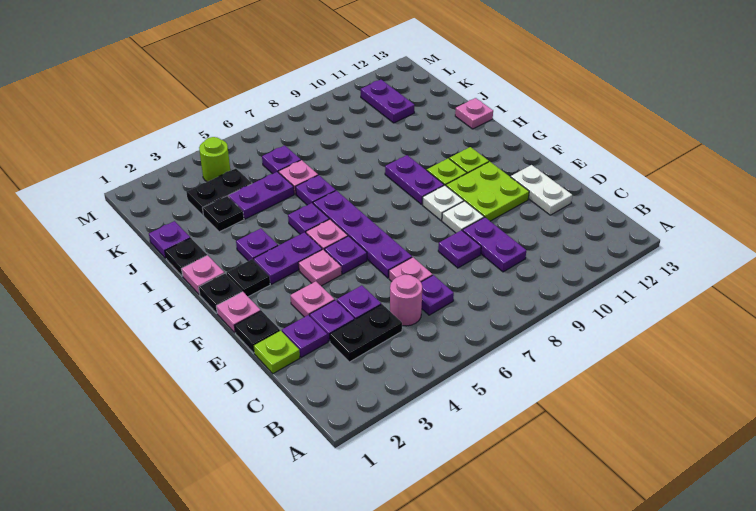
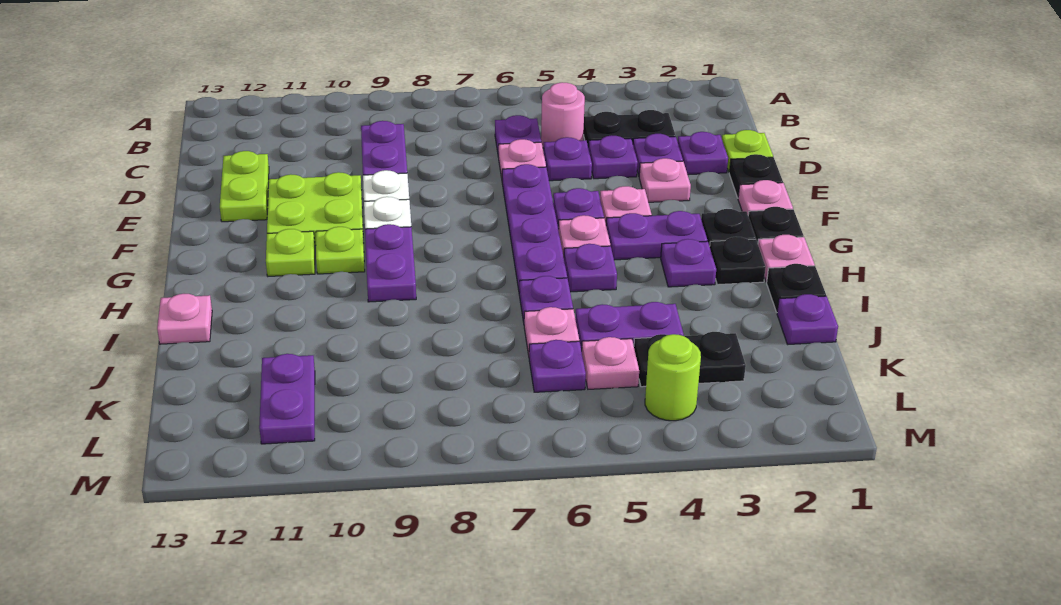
purple plate D8 level 1 -> purple plate D5 level 1
white plate D12:E12 level 1 -> lime plate D12:E12 level 1
black plate J3 level 1 -> black plate H2 level 1
none -> pink plate K5 level 1

